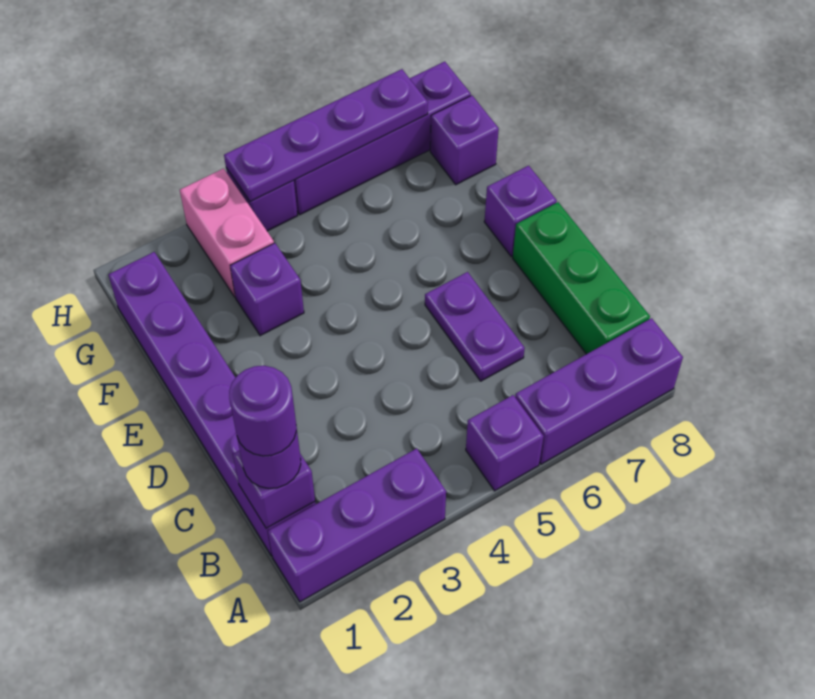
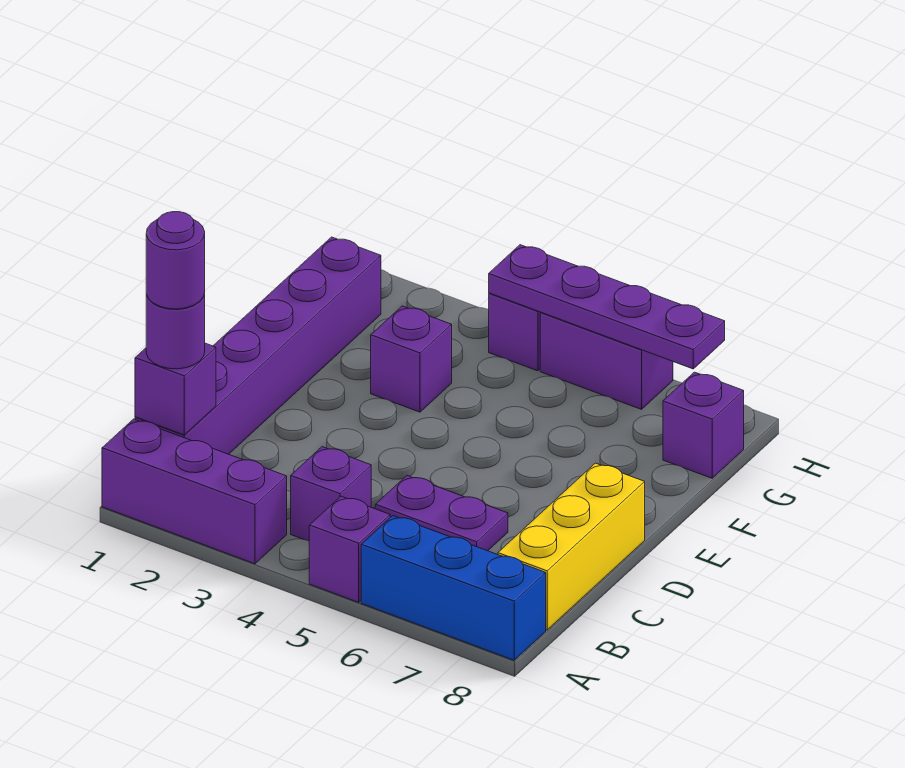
purple brick A6:A8 level 1 -> blue brick A6:A8 level 1
green brick B8:D8 level 1 -> yellow brick B8:D8 level 1
purple plate C6:D6 level 1 -> purple plate C5:C6 level 1
purple brick E8 level 1 -> purple brick B4 level 1
pink brick G3:H3 level 1 -> none
purple brick H5:H8 level 1 -> purple brick H5:H6 level 1

